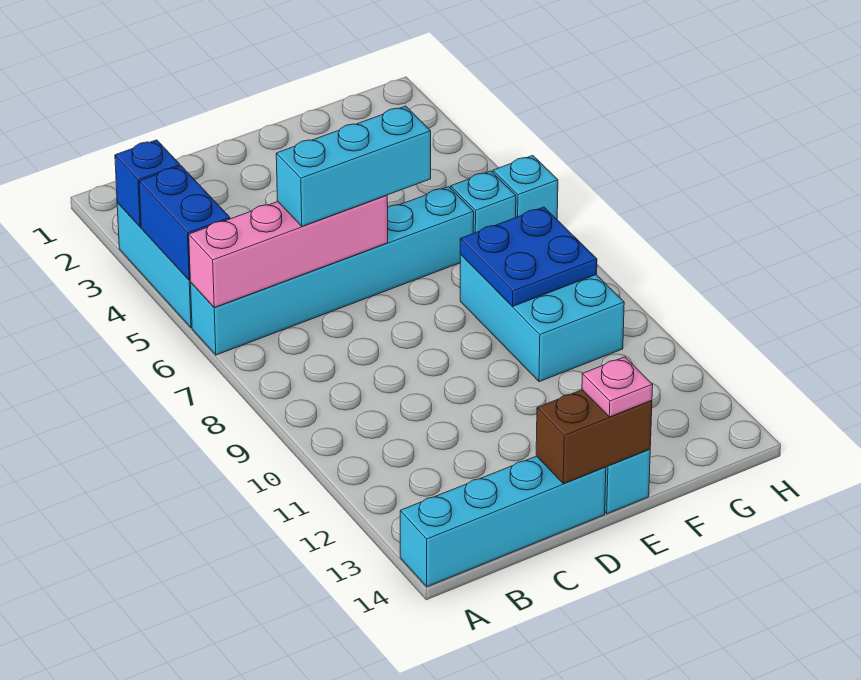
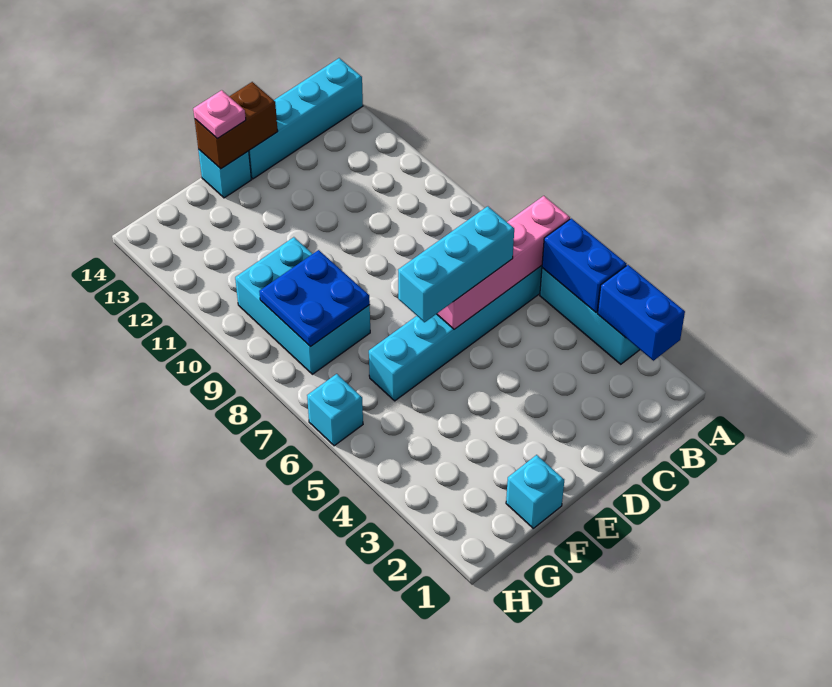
blue brick A3 level 2 -> blue brick A2:A3 level 2
cyan brick G6 level 1 -> cyan brick F1 level 1

